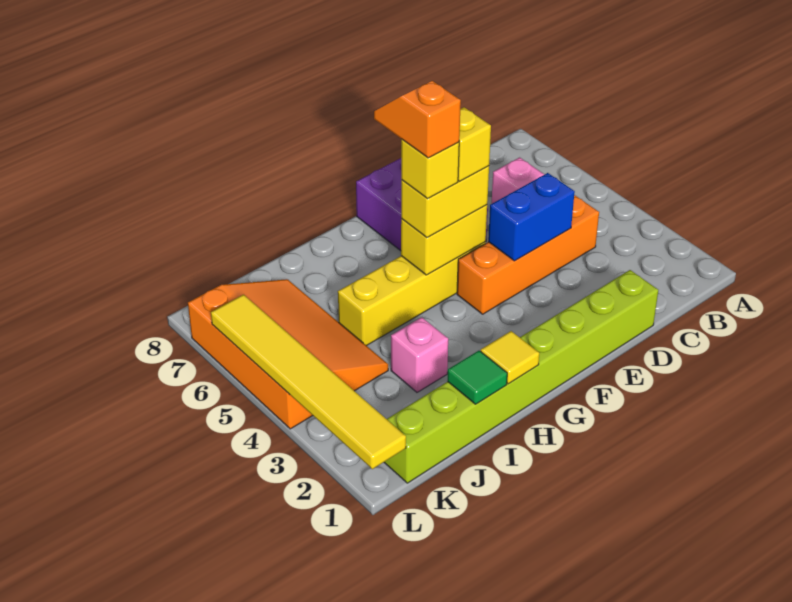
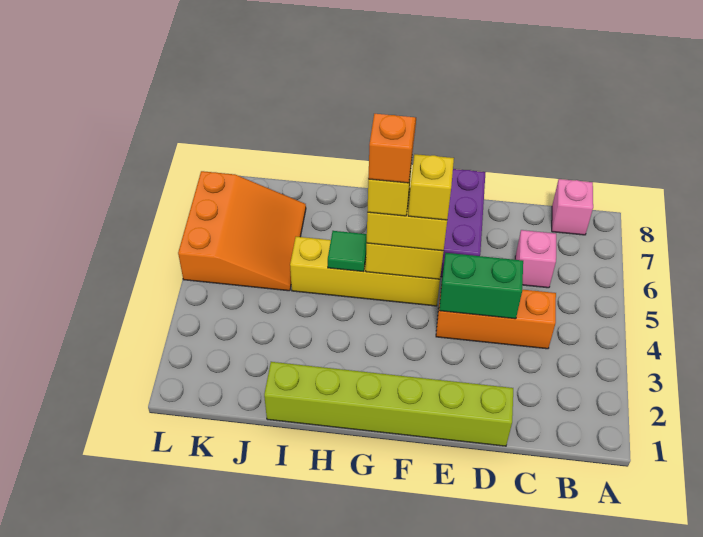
orange brick C4:F4 level 1 -> orange brick C4:E4 level 1
lime brick D1:K1 level 1 -> lime brick D1:I1 level 1
blue brick D4:E4 level 2 -> green brick D4:E4 level 2
yellow tile H1 level 2 -> none
green tile I1 level 2 -> green tile H5 level 2
pink brick I3 level 1 -> pink brick B8 level 1
orange slope J4:L7 level 1 top L -> orange slope J5:L7 level 1 top L
yellow tile L1:L6 level 2 -> none

